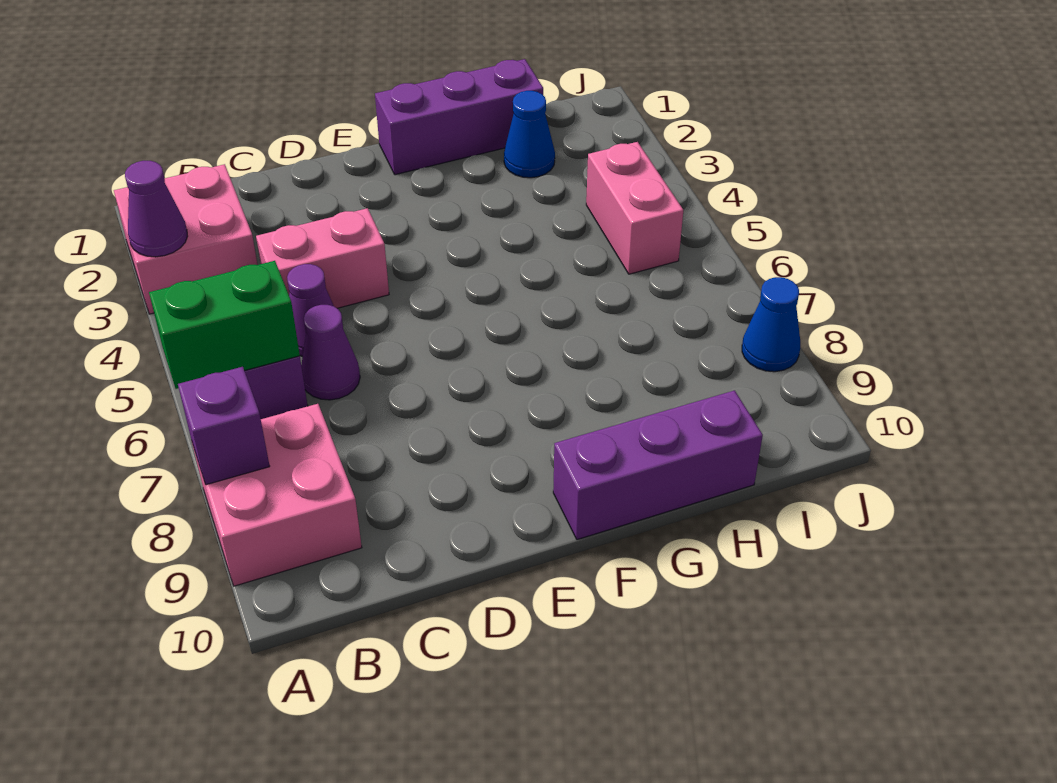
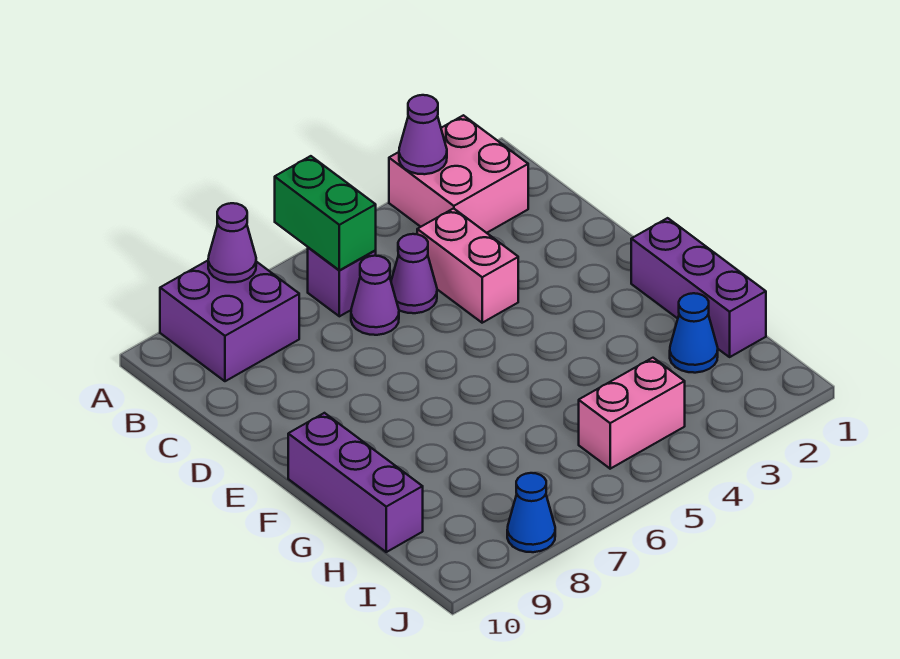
pink brick A8:B9 level 1 -> purple brick A8:B9 level 1
purple brick A8 level 2 -> purple cone A8 level 2

